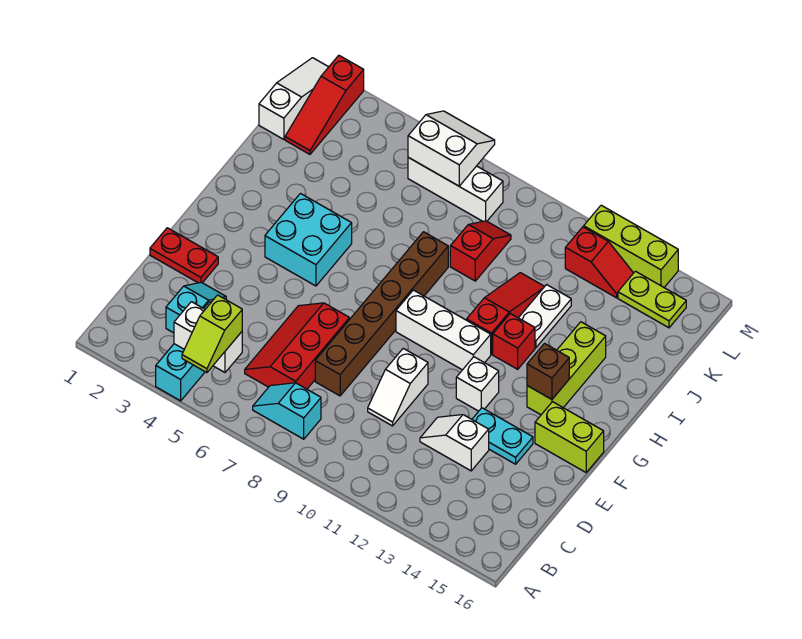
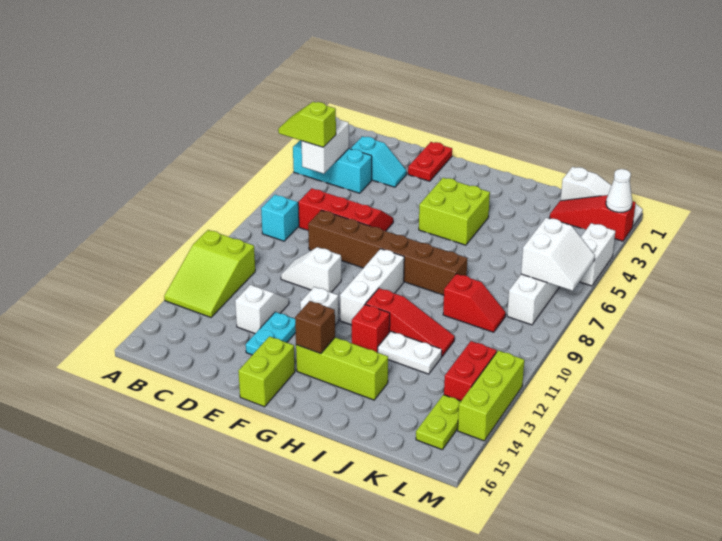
none -> lime slope A11:B13 level 1 top 11
cyan brick G4:H5 level 1 -> lime brick G4:H5 level 1
red slope L12:L13 level 1 top 12 -> red brick L12:L13 level 1
none -> white cone M2 level 2
none -> white brick M4:M5 level 1

